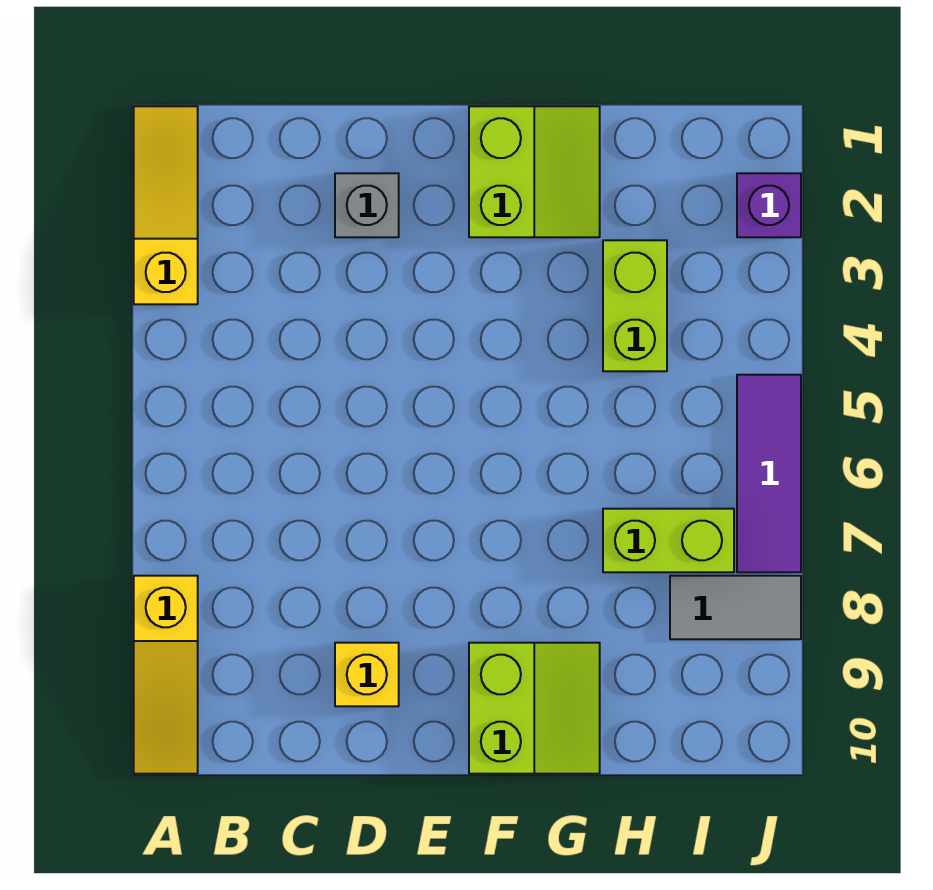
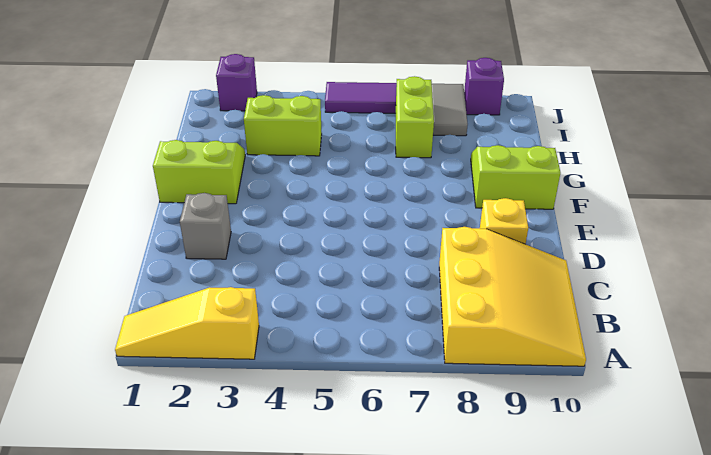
yellow slope A8:A10 level 1 top 8 -> yellow slope A8:C10 level 1 top 8
none -> purple brick J9 level 1

